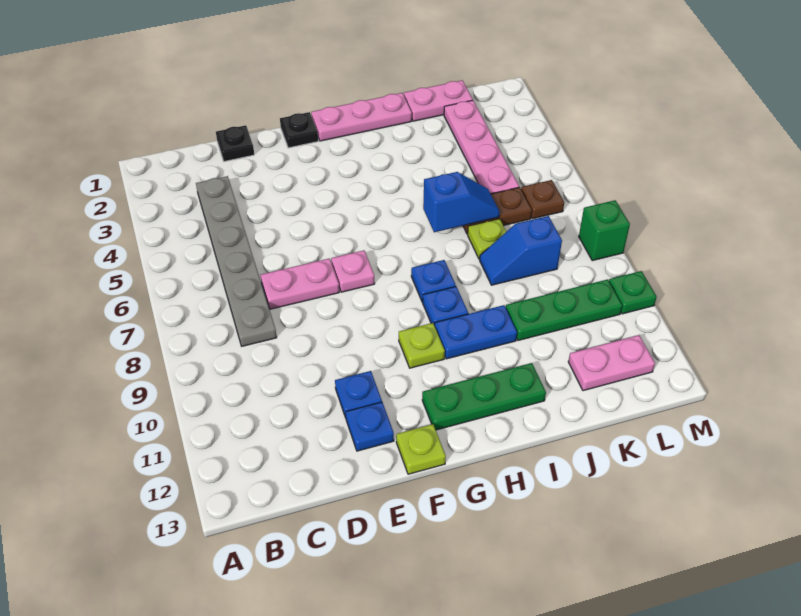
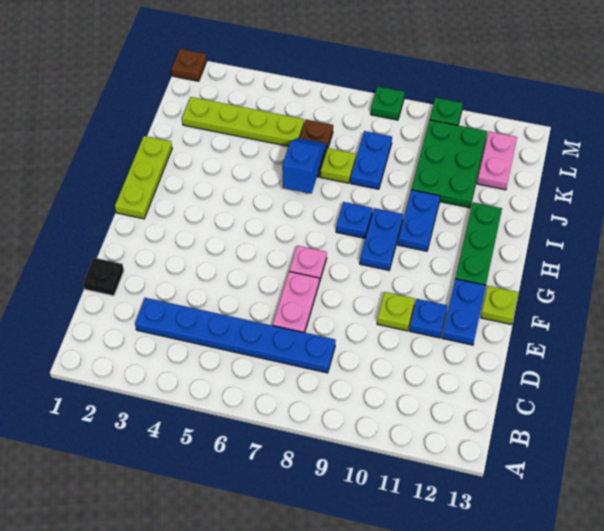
grey plate C3:C8 level 1 -> blue plate C3:C8 level 1
blue plate E12 level 1 -> blue plate E12:F12 level 1
black plate F1 level 1 -> none
pink plate G1:I1 level 1 -> lime plate G1:I1 level 1
lime plate G10 level 1 -> lime plate E10 level 1
blue plate H9 level 1 -> blue plate G9:H9 level 1
pink plate J1:K1 level 1 -> none
blue slope J8:K8 level 1 top K -> blue plate J8:K8 level 1
green plate J10:L10 level 1 -> green plate J10:L11 level 1
pink plate K2:K5 level 1 -> lime plate K2:K5 level 1
brown plate L6 level 1 -> brown plate M1 level 1
green brick M8 level 1 -> green plate M8 level 1

